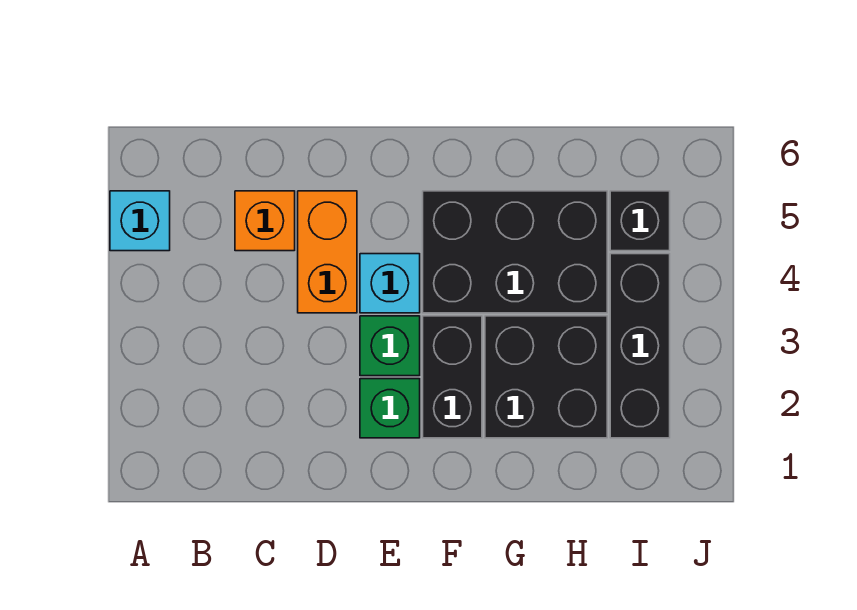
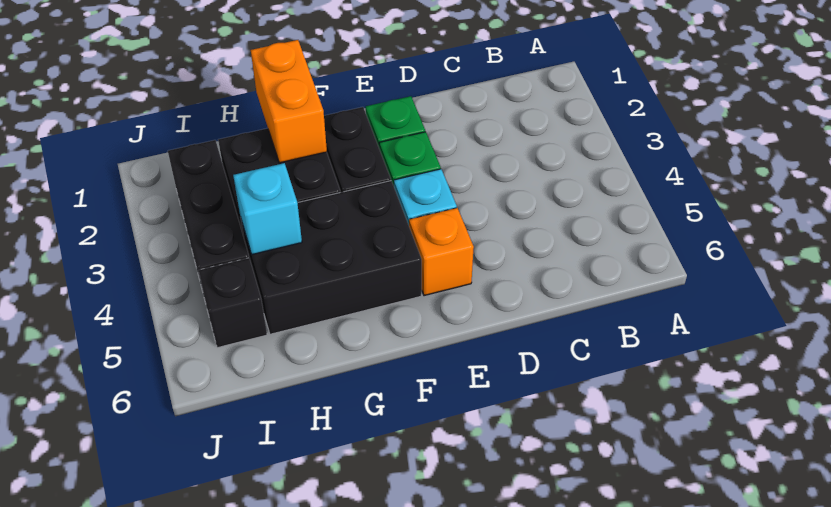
cyan brick A5 level 1 -> cyan brick H4 level 2
orange brick C5 level 1 -> orange brick E5 level 1
orange brick D4:D5 level 1 -> orange brick G1:G2 level 2

